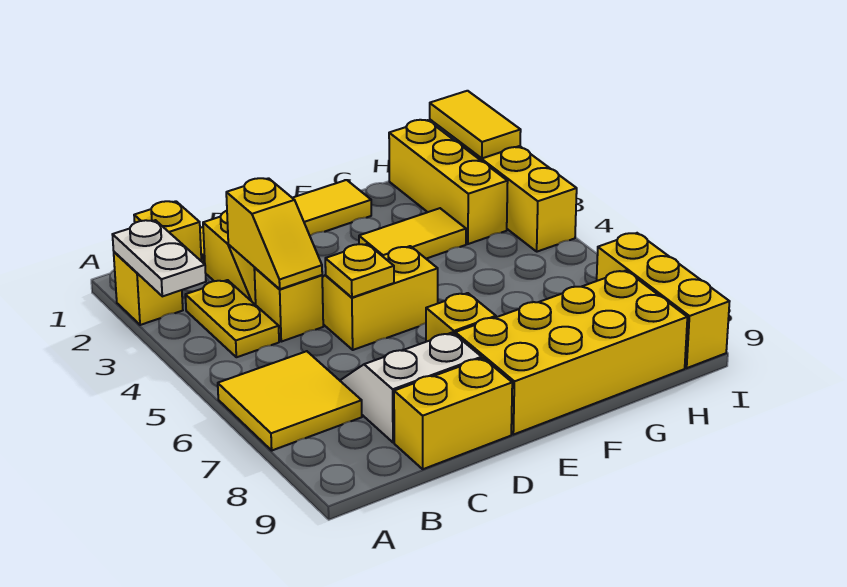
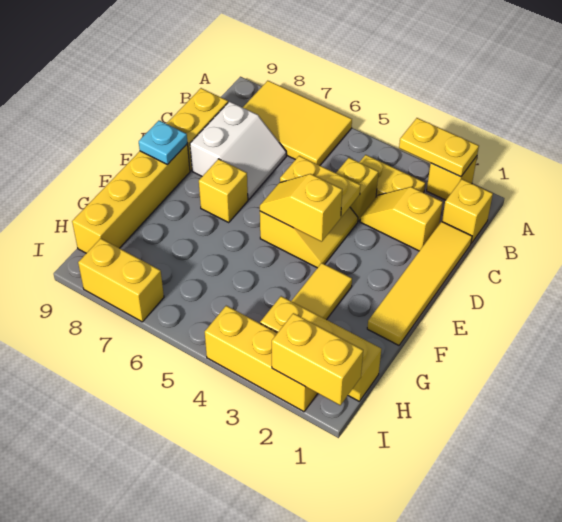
white plate A2:A3 level 2 -> yellow plate A2:A3 level 2
yellow tile A6:B7 level 1 -> yellow tile A6:B8 level 1
yellow slope C3:C4 level 2 top 3 -> yellow slope E4:E5 level 2 top 4
yellow plate D5 level 2 -> yellow plate D4:D5 level 2
yellow brick E8:H9 level 1 -> yellow brick E9:H9 level 1
none -> cyan plate E9 level 2
yellow tile I1:I2 level 2 -> yellow brick I1:I2 level 2
yellow brick I7:I9 level 1 -> yellow brick I7:I8 level 1

